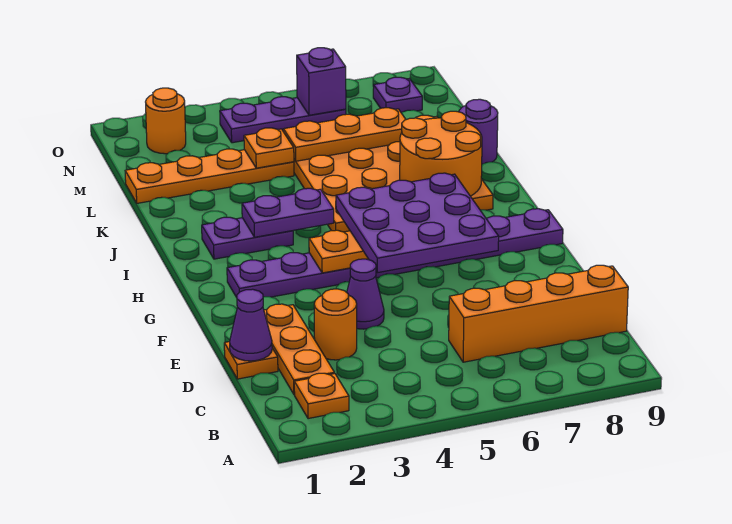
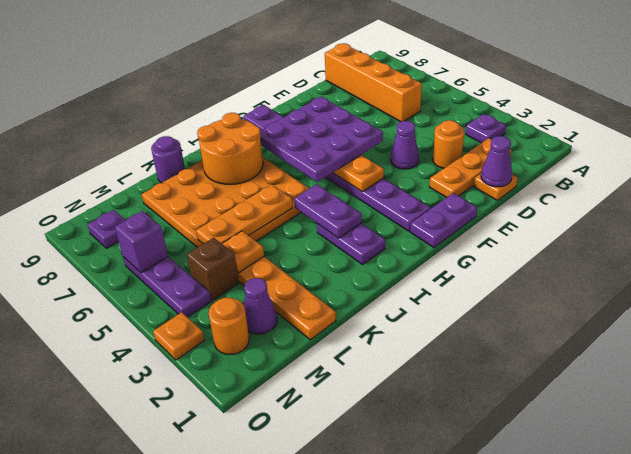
orange plate B2 level 1 -> orange plate O3 level 1
none -> purple plate B3 level 1
none -> purple plate F1:G1 level 1
orange plate L5:L7 level 2 -> orange plate J5:L5 level 2
none -> purple cone M2 level 1
none -> brown brick M4 level 1

